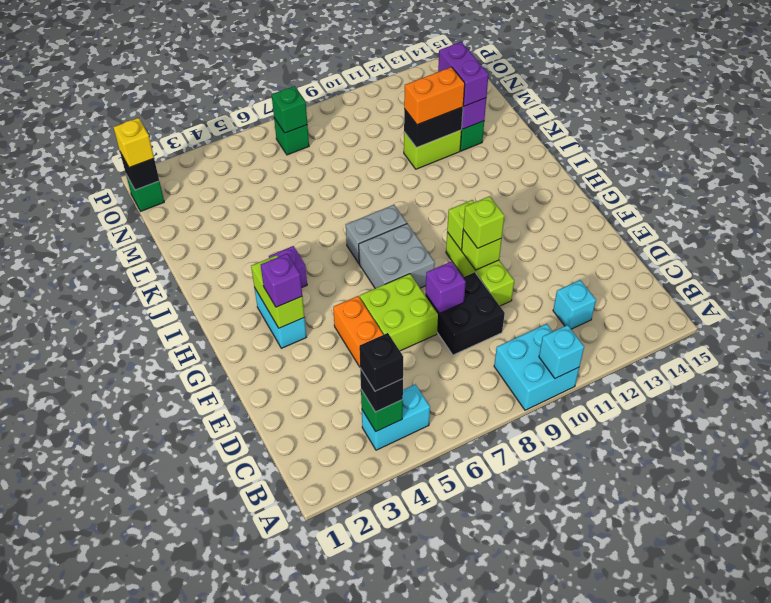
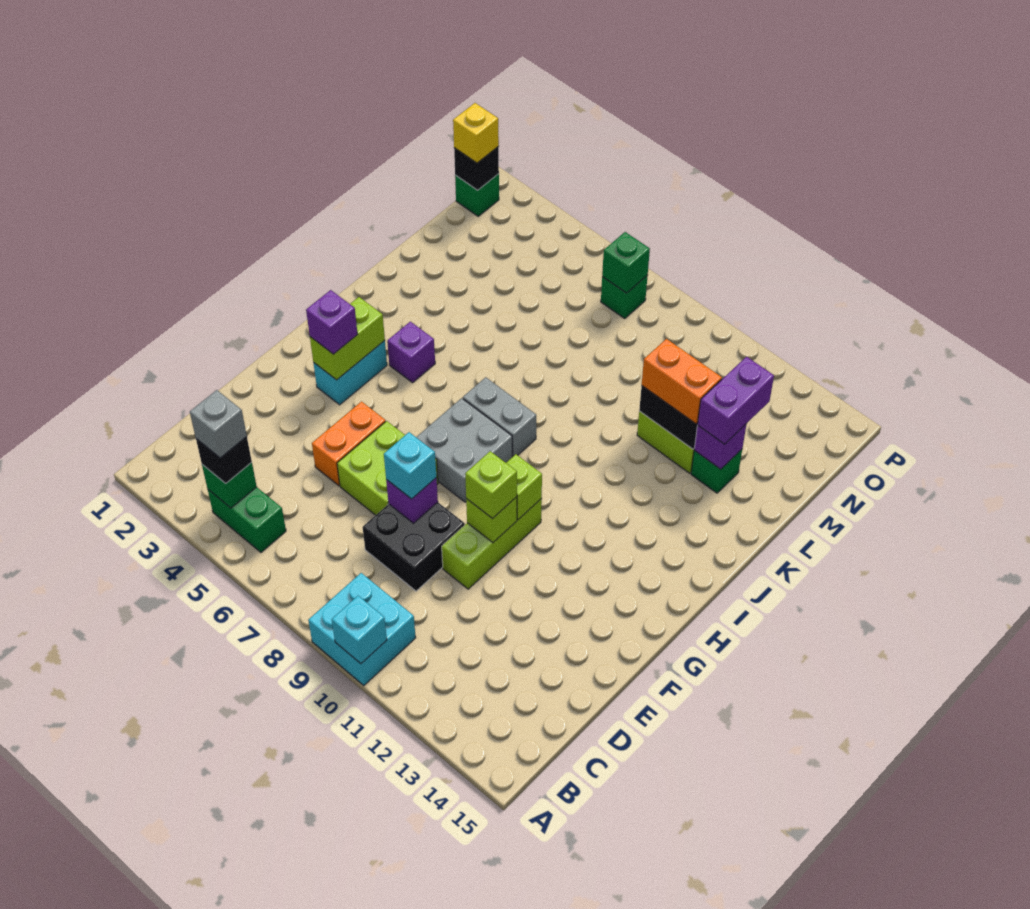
cyan brick B4:B5 level 1 -> green brick B4:B5 level 1
black brick B4 level 4 -> grey brick B4 level 4
cyan brick C12 level 1 -> cyan brick E8 level 3

